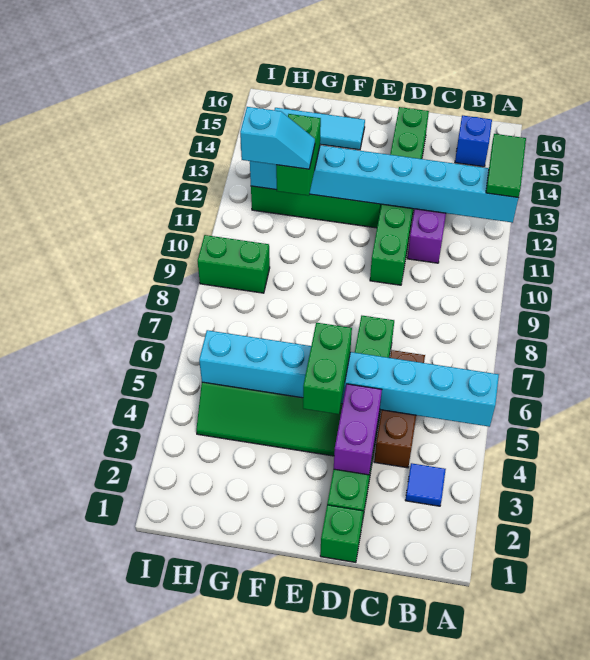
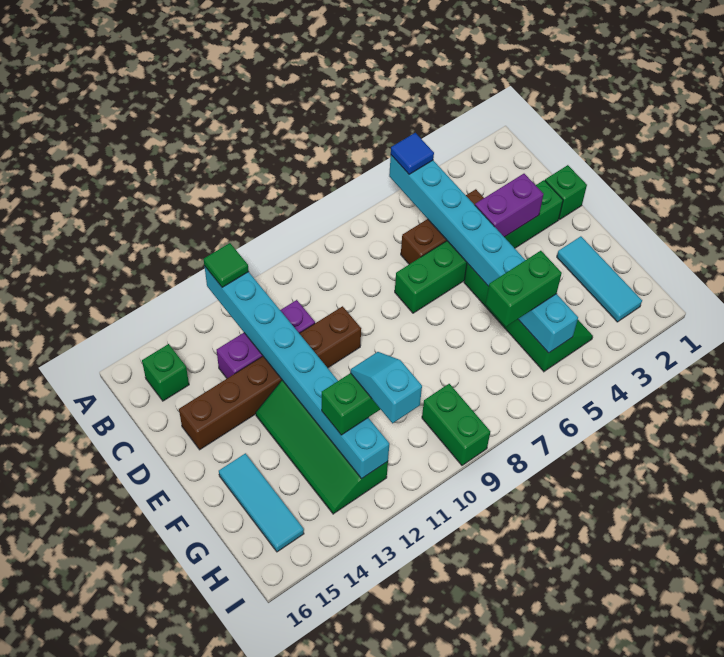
green tile A12:A13 level 3 -> green tile A12 level 3
blue tile B3 level 1 -> blue tile A5 level 3
blue brick B15 level 1 -> green brick B15 level 1
green brick D10:D15 level 1 -> brown brick D10:D15 level 1
green brick E4:E5 level 3 -> green brick G5:G6 level 3
none -> cyan tile F2:H2 level 1

